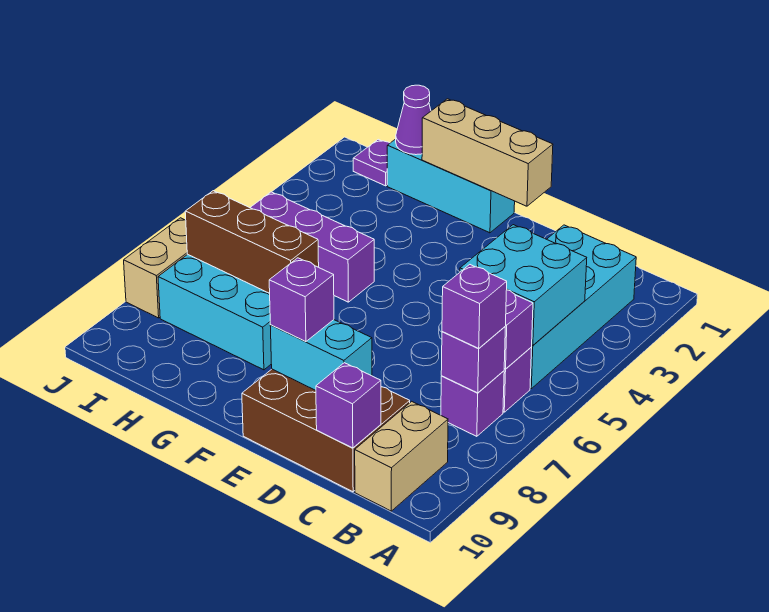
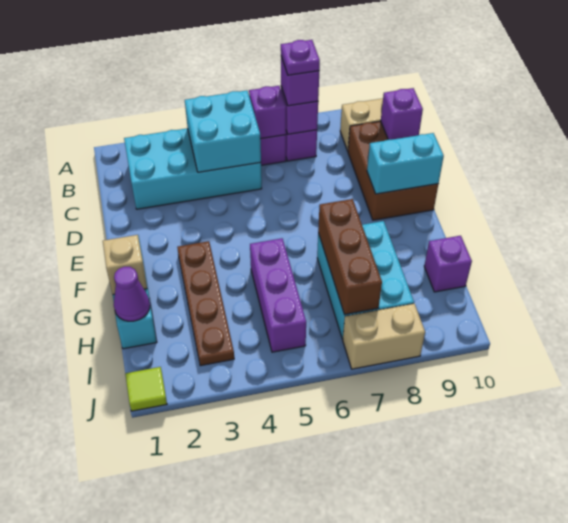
cyan brick D9:E9 level 2 -> cyan brick E9:E10 level 2
tan brick E1:G1 level 2 -> tan brick G1 level 2
purple brick E9 level 3 -> purple brick H10 level 1
none -> brown plate F3:I3 level 1
purple plate I1 level 1 -> purple plate B7 level 4
none -> lime tile J1 level 1

